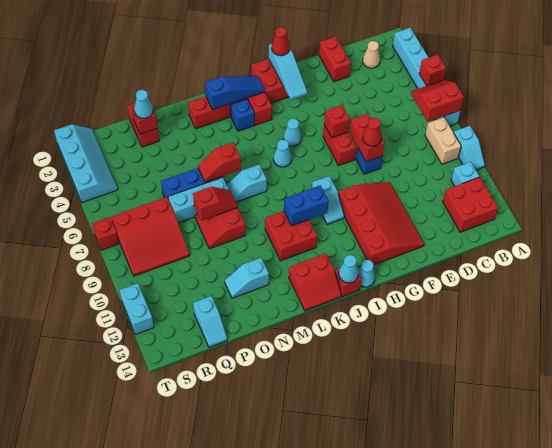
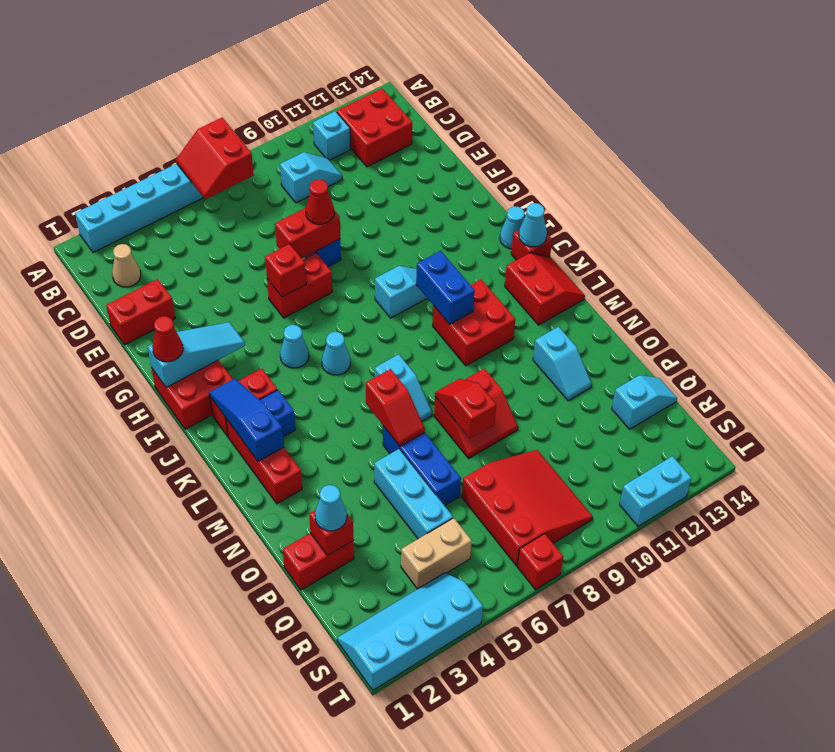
red brick A5 level 2 -> none
cyan slope A9:A10 level 1 top 9 -> cyan slope C9:C10 level 1 top 9
tan brick B8:B9 level 1 -> tan brick R4:R5 level 1
red slope F10:H13 level 1 top H -> none
cyan brick N7:P7 level 1 -> cyan brick O5:Q5 level 1

